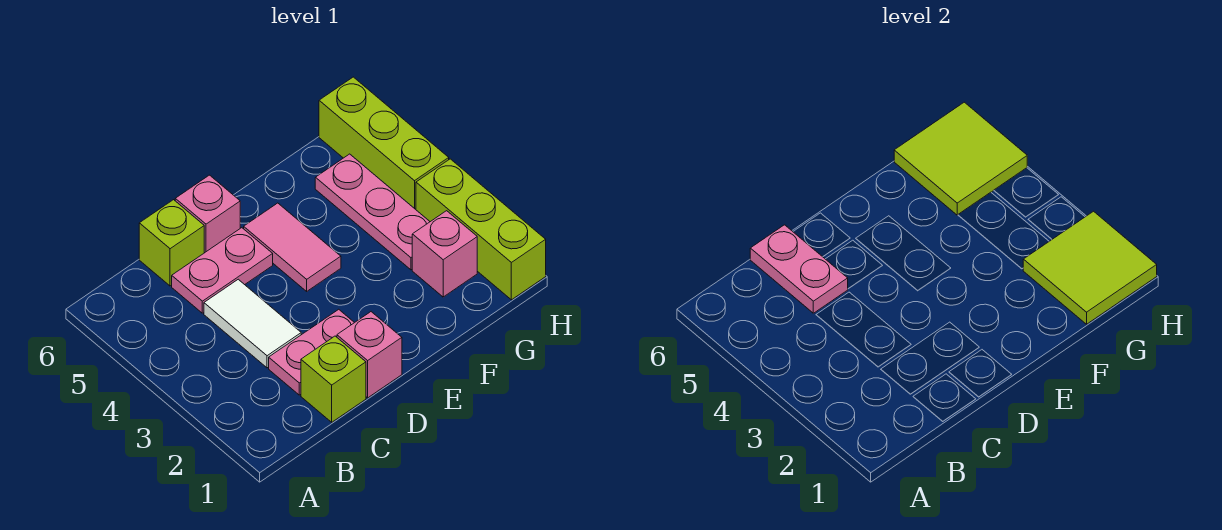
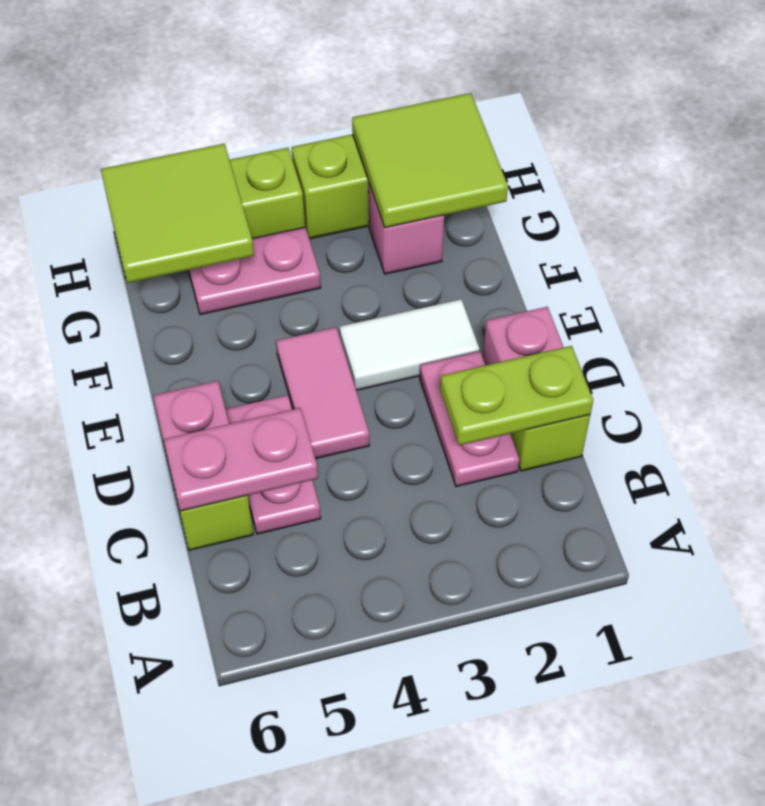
none -> lime plate C1:C2 level 2
white tile C3:C4 level 1 -> white tile E2:E3 level 1
pink tile E4:E5 level 1 -> pink tile D4:E4 level 1
pink plate G3:G5 level 1 -> pink plate G4:G5 level 1

